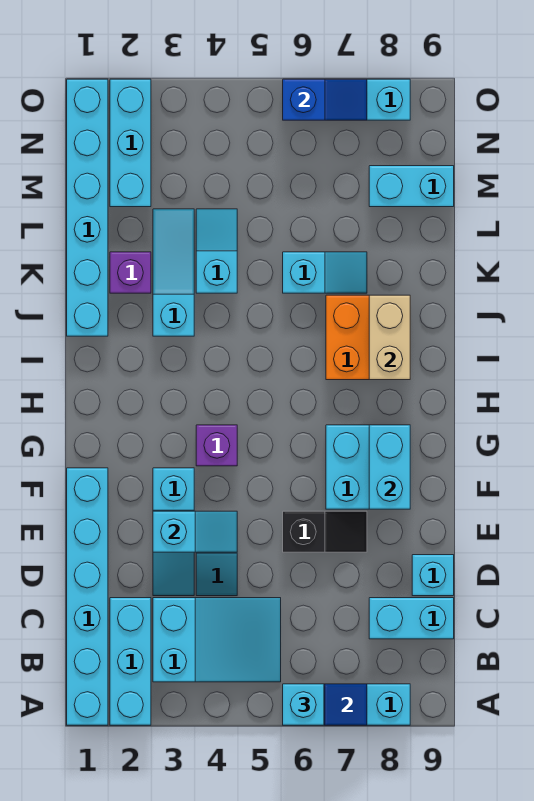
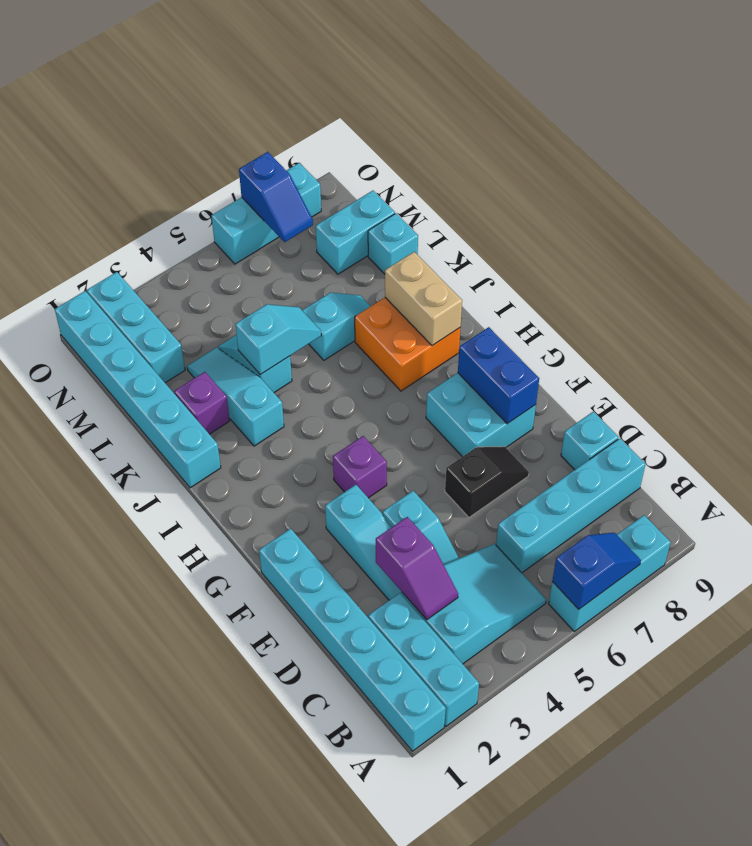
cyan brick A6 level 3 -> cyan brick L9 level 1
none -> purple slope C3:D3 level 2 top D
cyan brick C8:C9 level 1 -> cyan brick C6:C9 level 1
cyan slope E3:E4 level 2 top 3 -> cyan slope K4:K5 level 2 top 4
cyan brick F8:G8 level 2 -> blue brick F8:G8 level 2
blue slope O6:O7 level 2 top 6 -> blue slope N7:O7 level 2 top O

